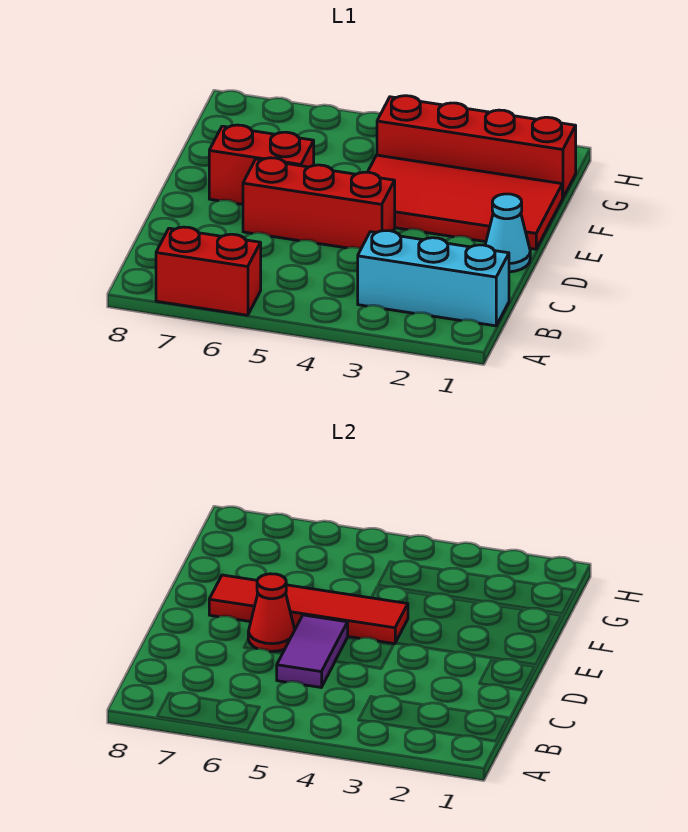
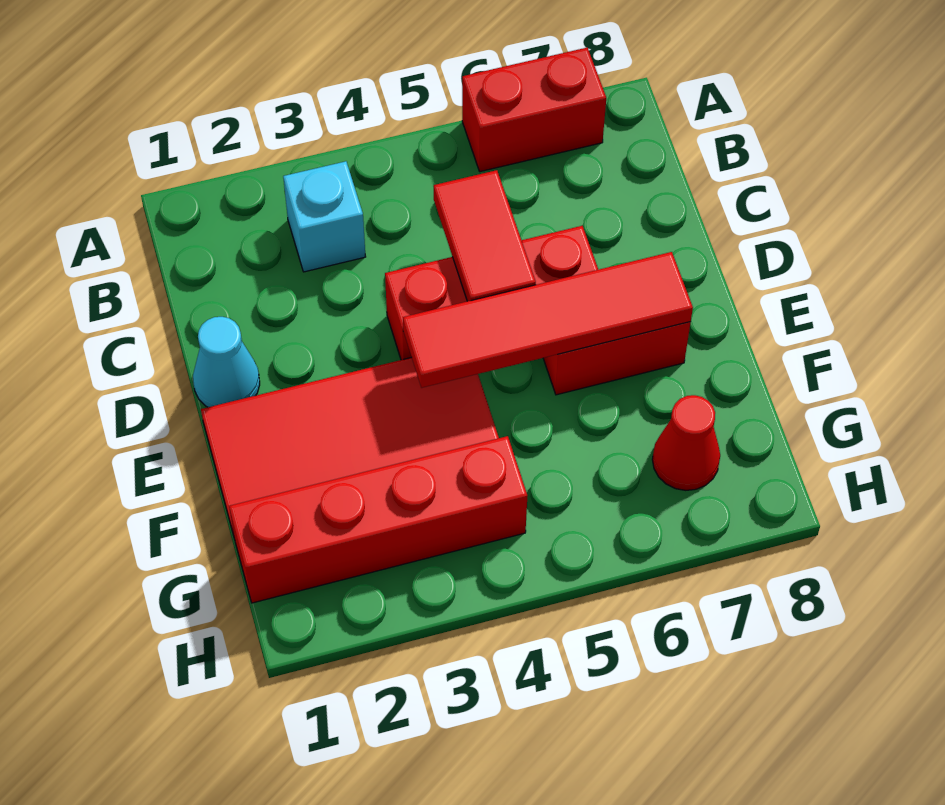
cyan brick B1:B3 level 1 -> cyan brick B3 level 1
purple tile C5:D5 level 2 -> red tile C5:D5 level 2
red cone D6 level 2 -> red cone G7 level 1

